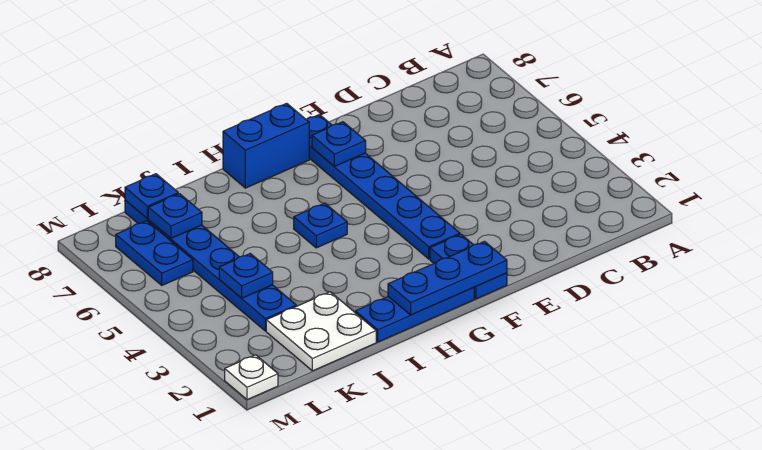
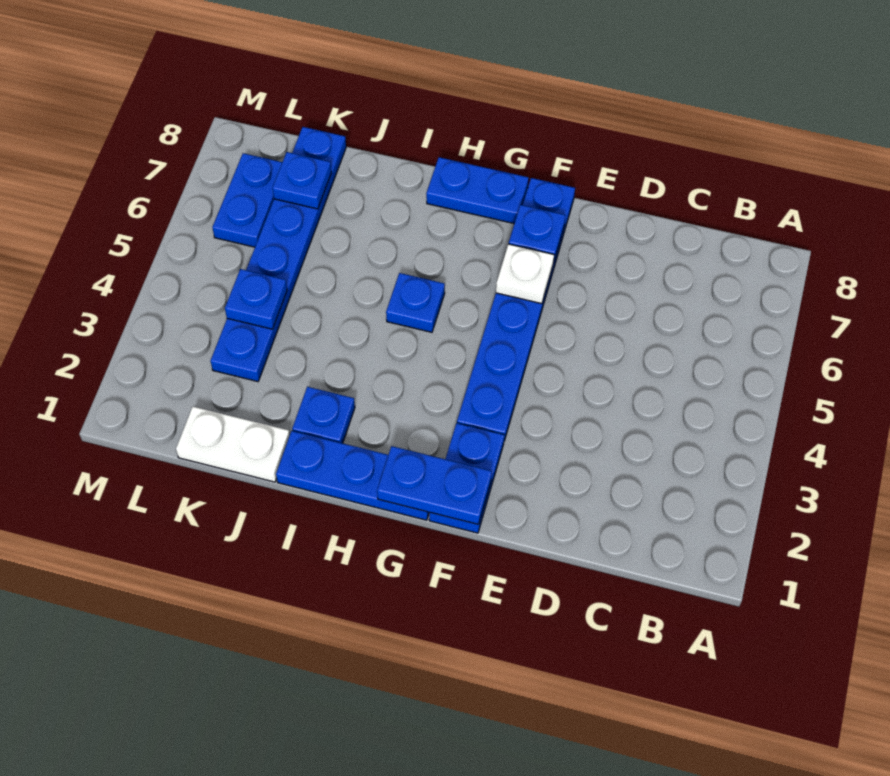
blue plate F1:H1 level 2 -> blue plate F1:G1 level 2
blue brick G8:H8 level 1 -> blue plate G8:H8 level 1
white plate J1:K2 level 1 -> white plate J1:K1 level 1
blue plate K8 level 2 -> blue plate I2 level 1
white plate M1 level 1 -> white plate F6 level 2

